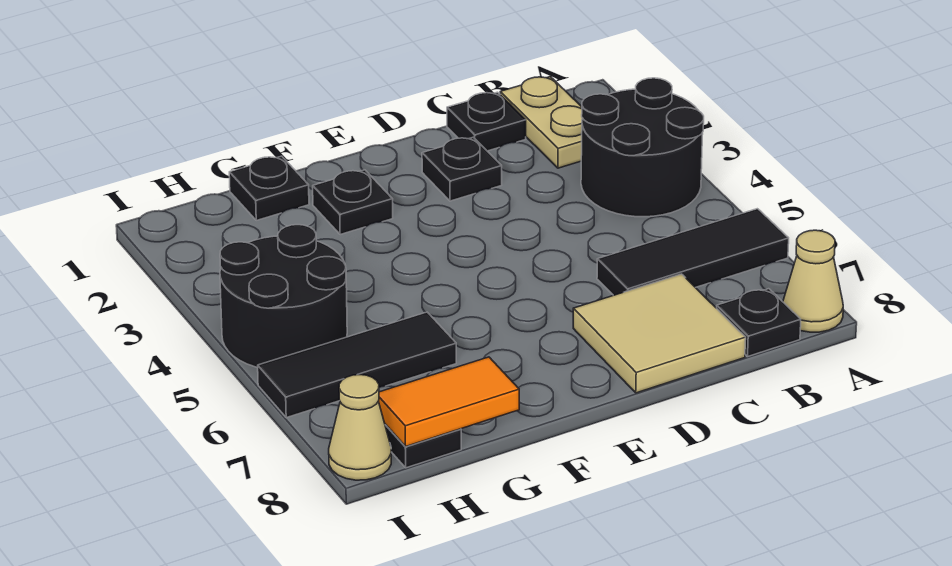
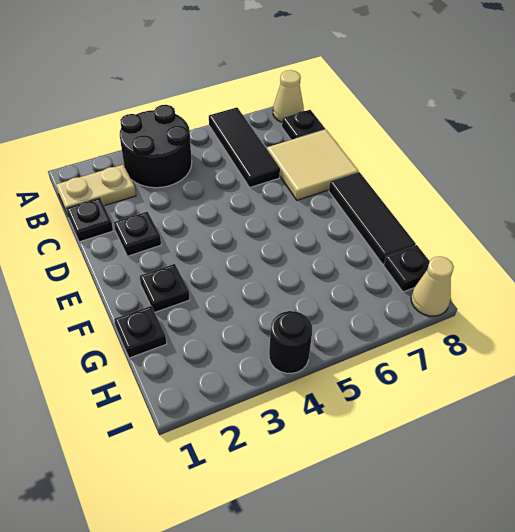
black tile G6:I6 level 1 -> black tile E8:G8 level 1
orange tile G8:H8 level 2 -> none
black round brick H4:I5 level 1 -> black round brick I4 level 1

